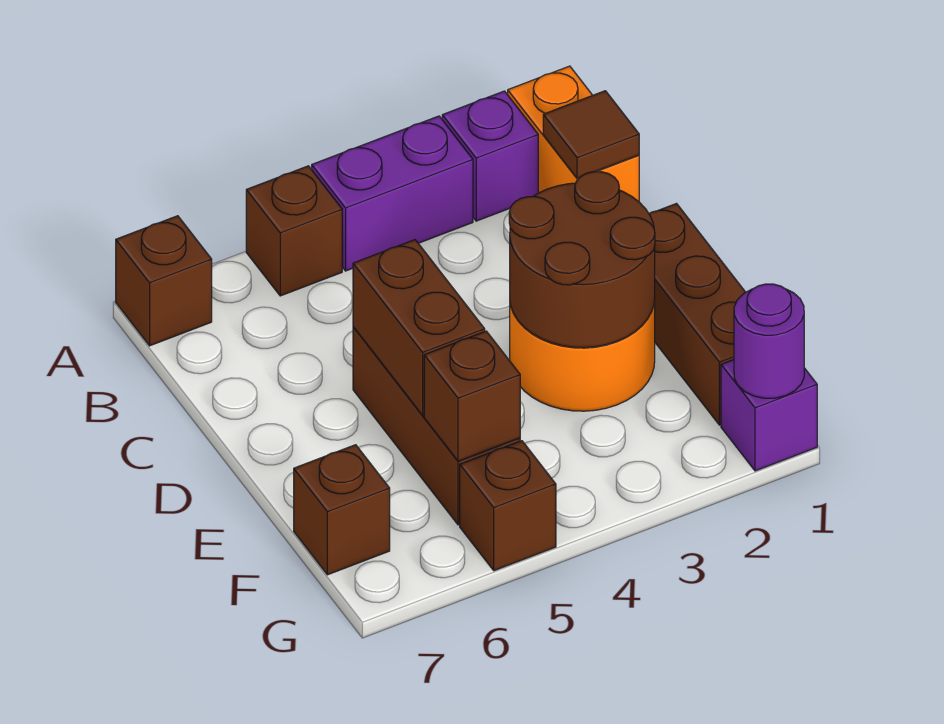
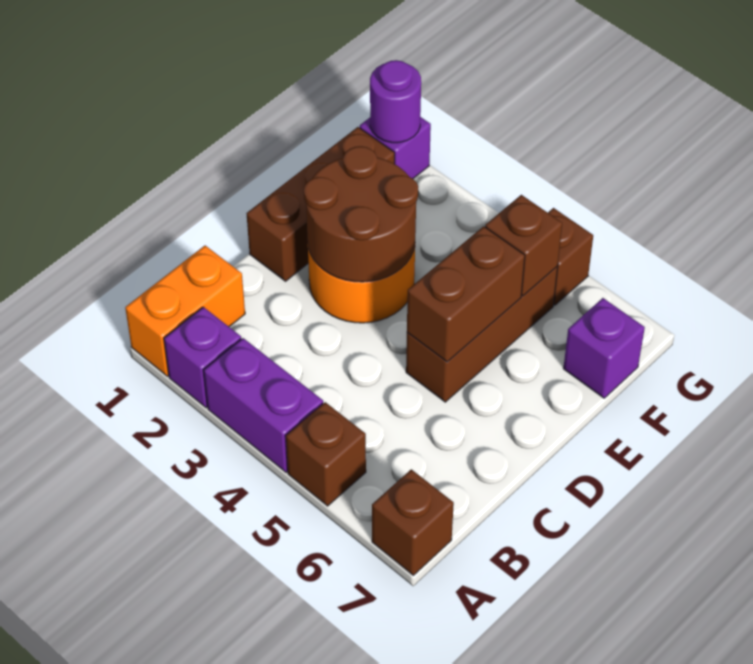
brown tile B1 level 2 -> none
brown brick F7 level 1 -> purple brick F7 level 1

